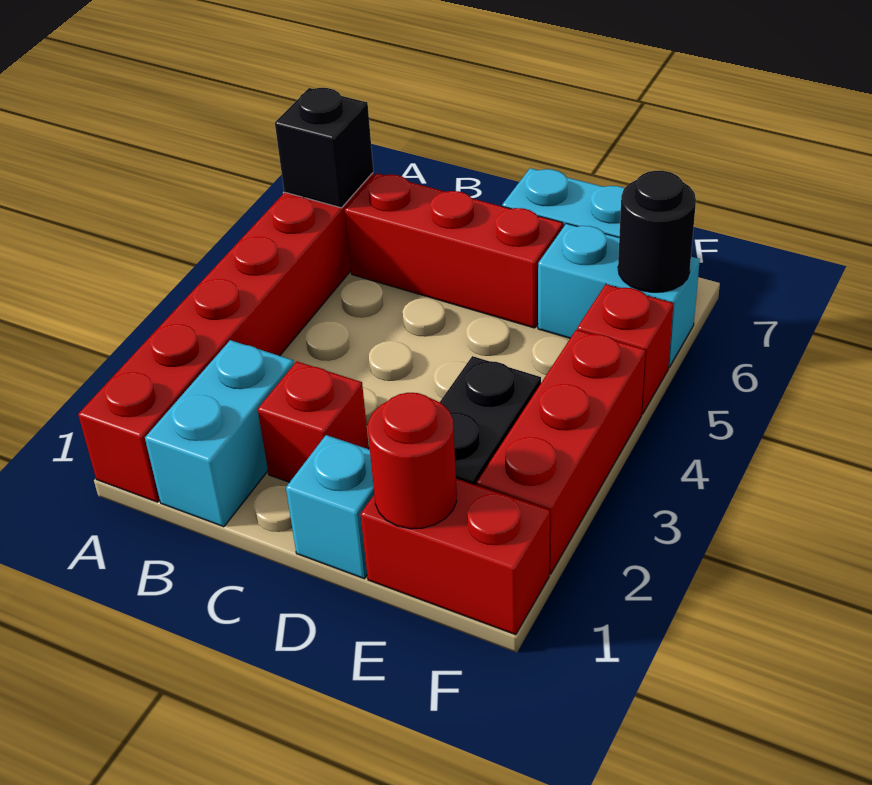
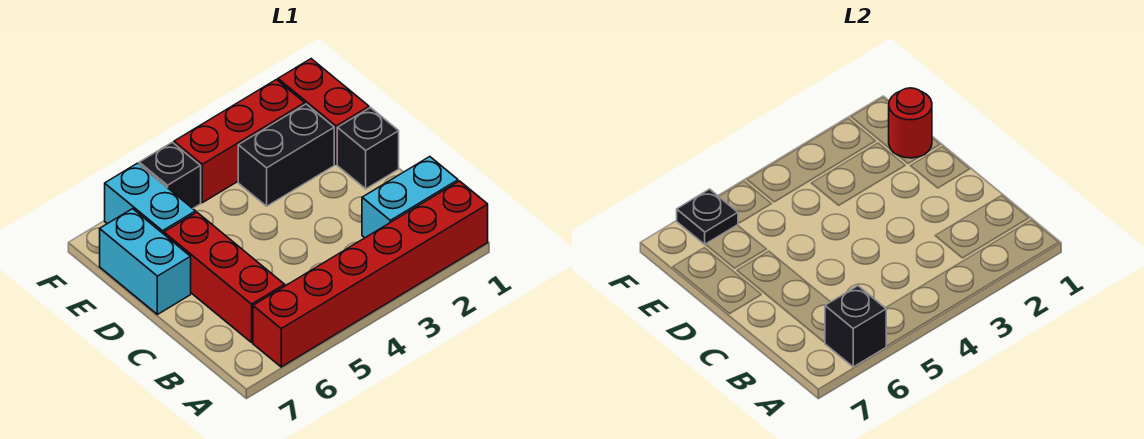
red brick C2 level 1 -> none
cyan brick D1 level 1 -> black brick D1 level 1
red brick F5 level 1 -> black brick F5 level 1
black round brick F6 level 2 -> black plate F6 level 2

